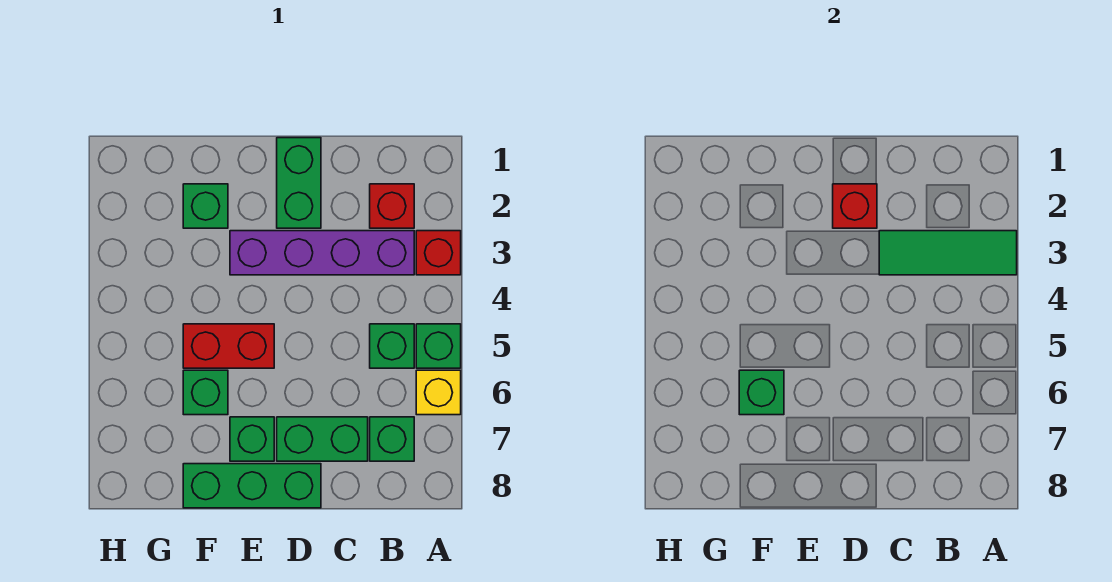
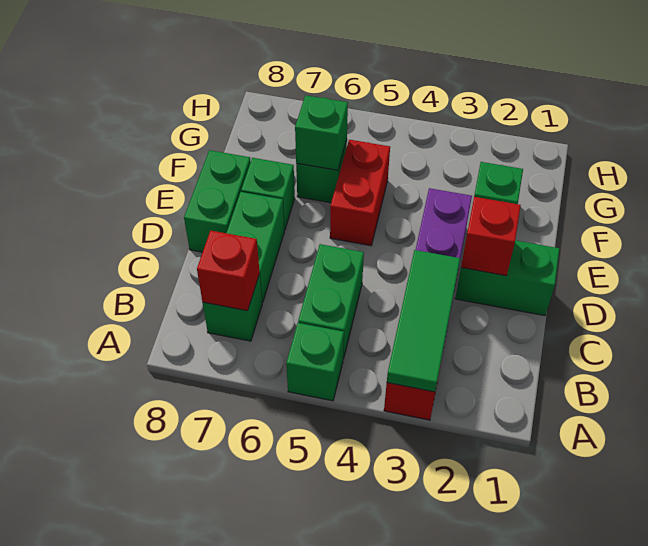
yellow brick A6 level 1 -> none
red brick B2 level 1 -> red brick B7 level 2
green brick B5 level 1 -> green brick B5:C5 level 1
green brick D8:F8 level 1 -> green brick D8:E8 level 1

